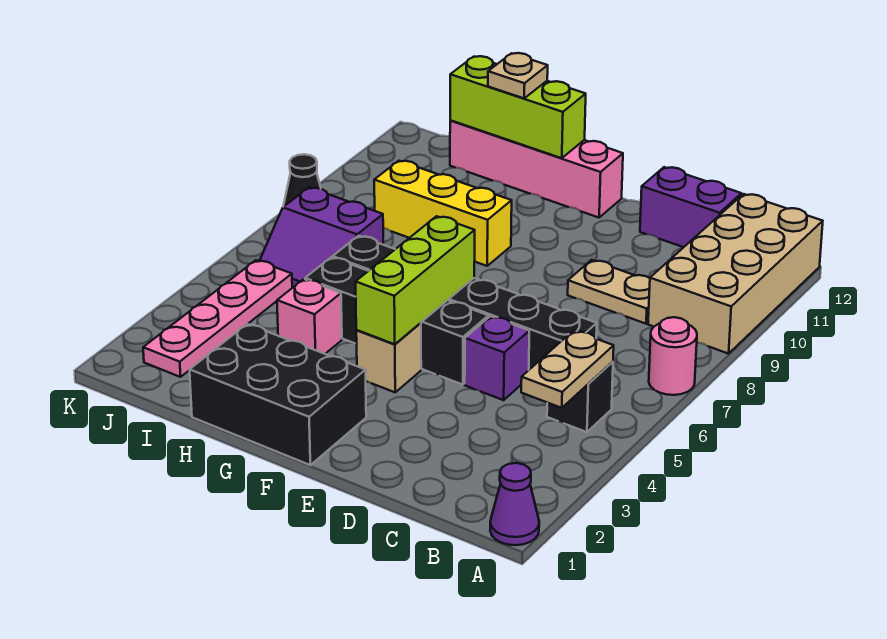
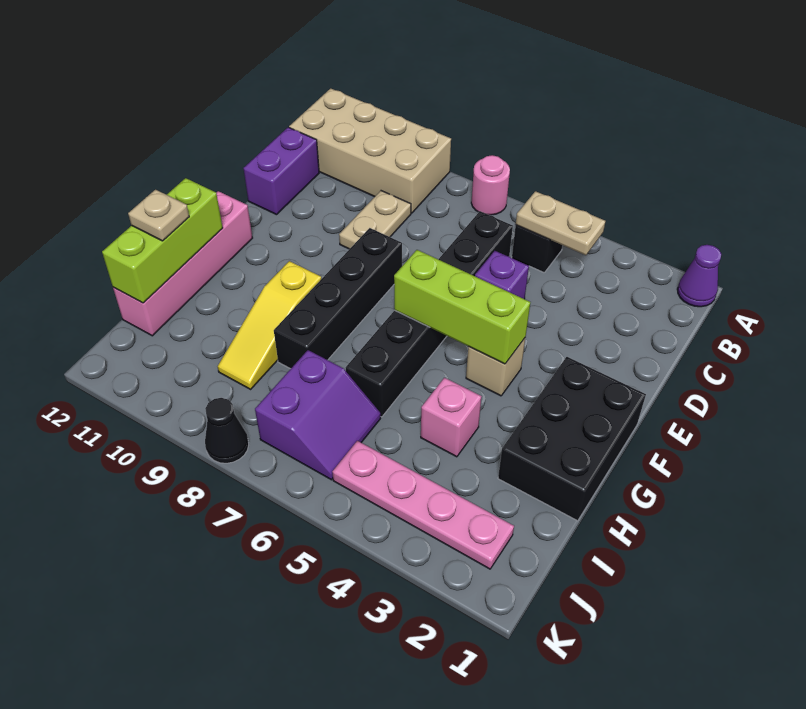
black brick E5:H5 level 1 -> black brick E8:H8 level 1
yellow brick G9:I9 level 1 -> yellow slope G9:I9 level 1 top G

